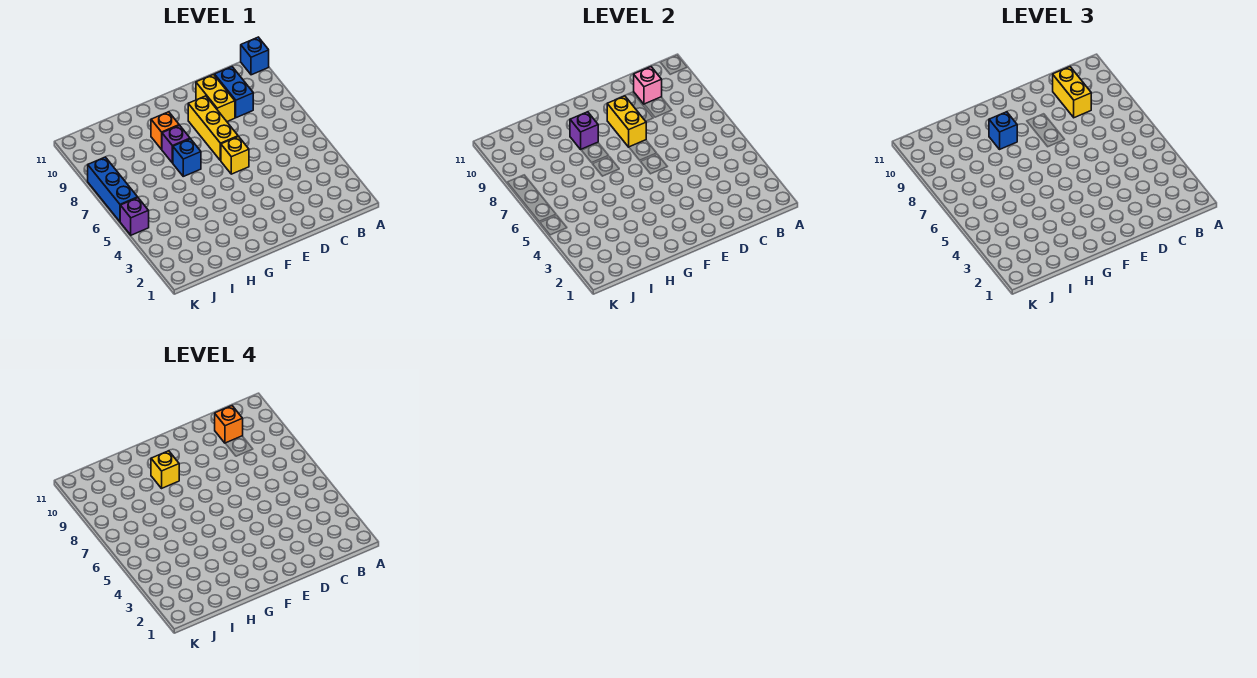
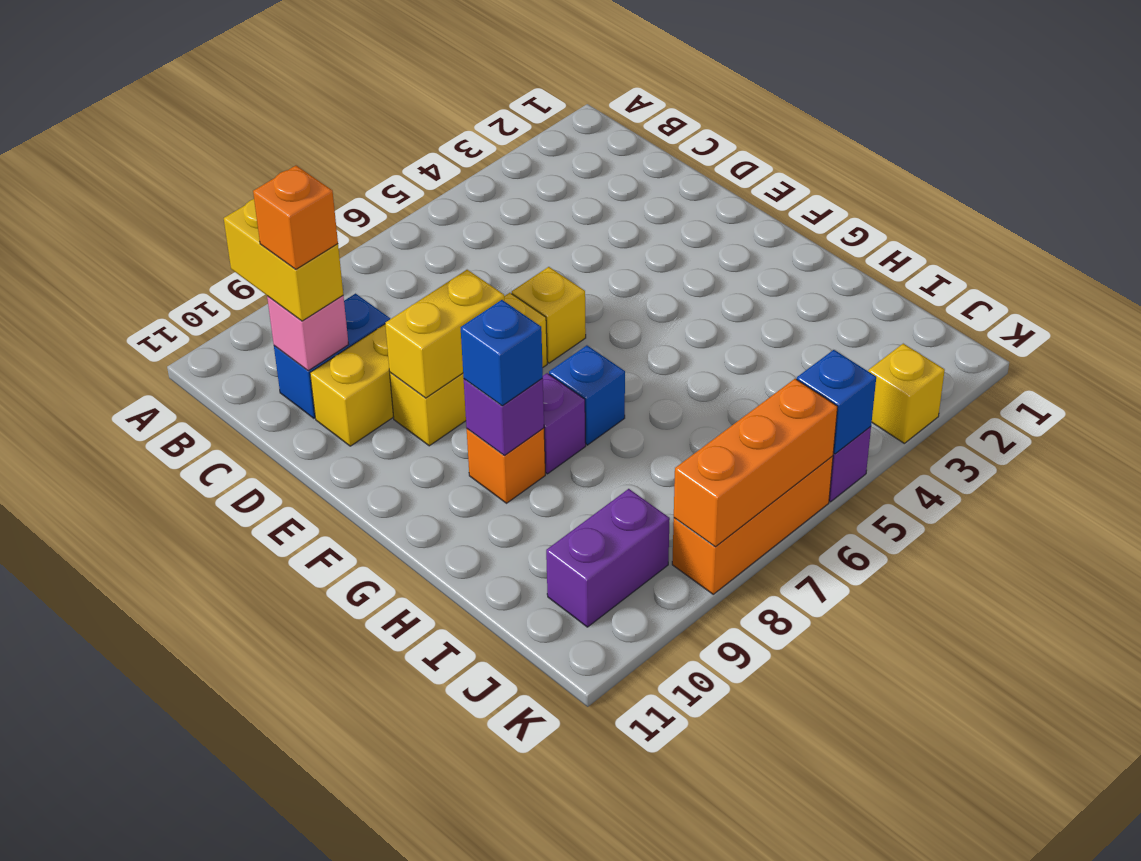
blue brick A11 level 1 -> blue brick K5 level 2
yellow brick C9:C10 level 3 -> yellow brick B10:C10 level 3
yellow brick G9 level 4 -> yellow brick K3 level 1
none -> purple brick J9:J10 level 1
blue brick K6:K8 level 1 -> orange brick K6:K8 level 1
none -> orange brick K6:K8 level 2

